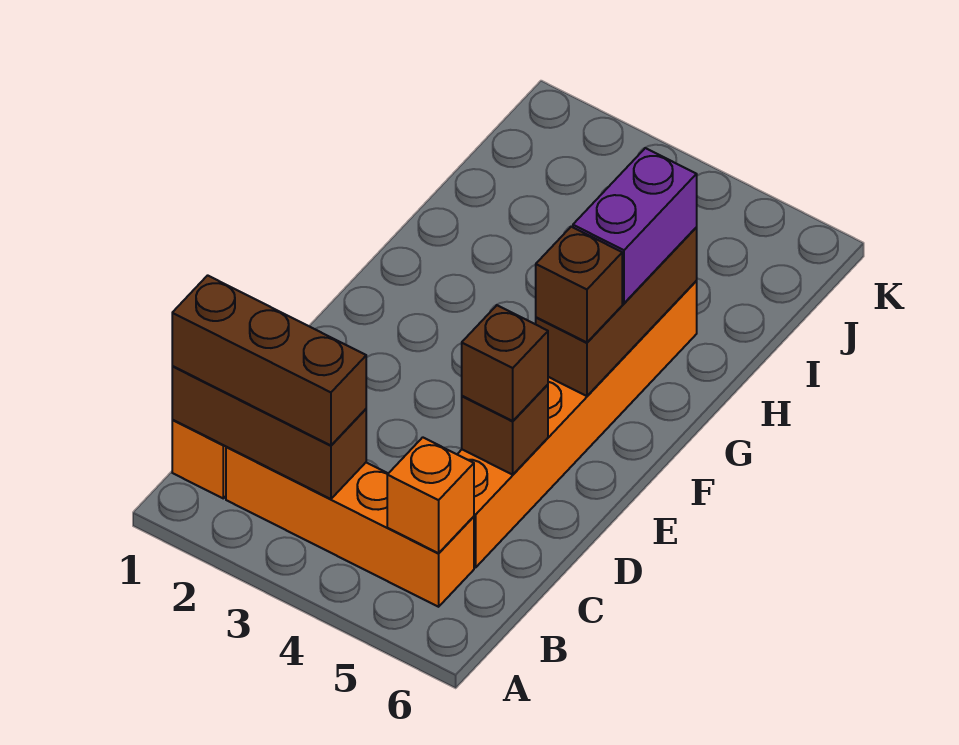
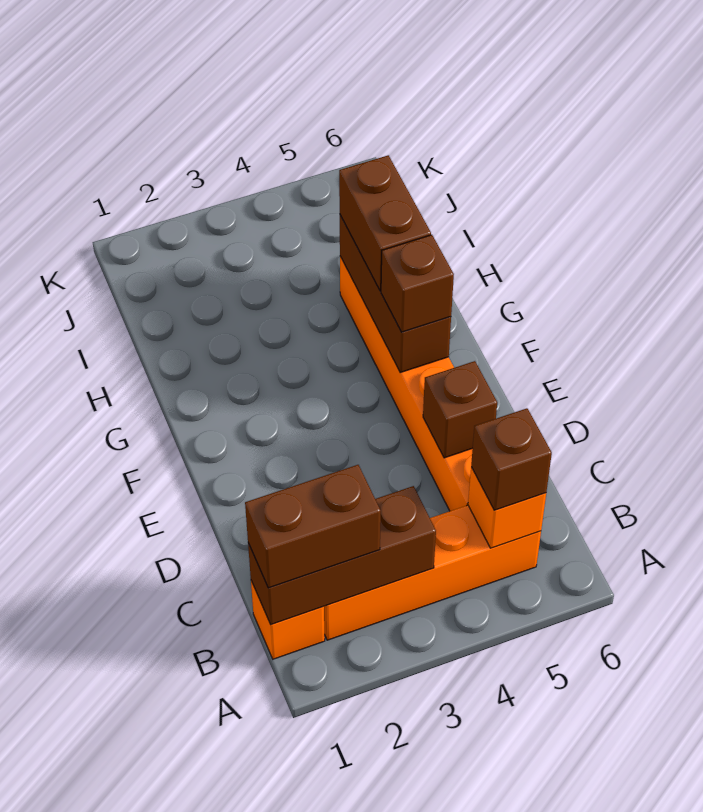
brown brick B1:B3 level 3 -> brown brick B1:B2 level 3
brown brick D5 level 3 -> brown brick B5 level 3
purple brick G5:H5 level 3 -> brown brick G5:H5 level 3

